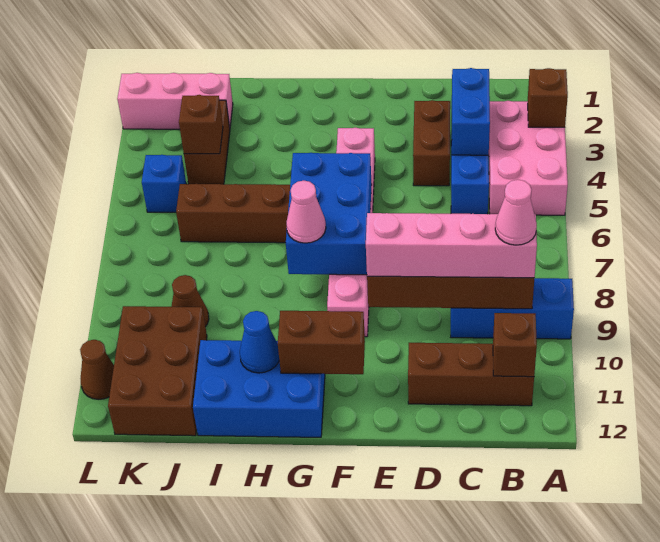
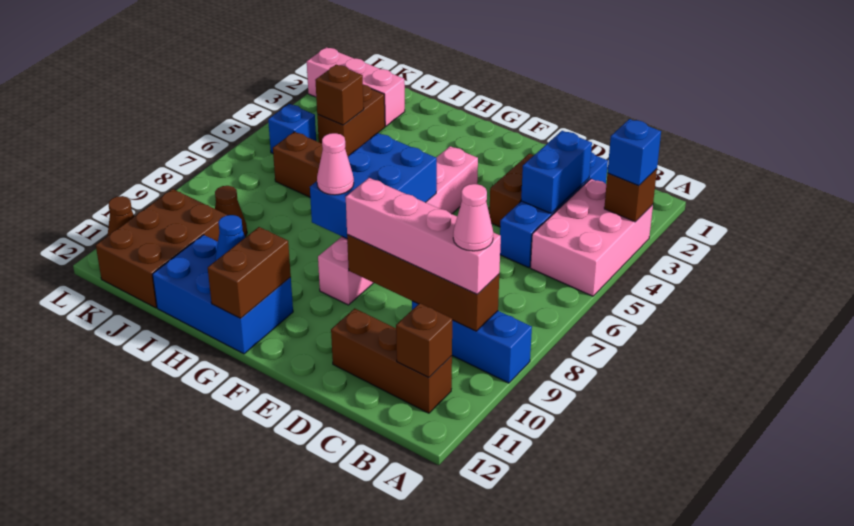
none -> blue brick A3 level 3
brown brick F11:G11 level 2 -> brown brick G11:G12 level 2

